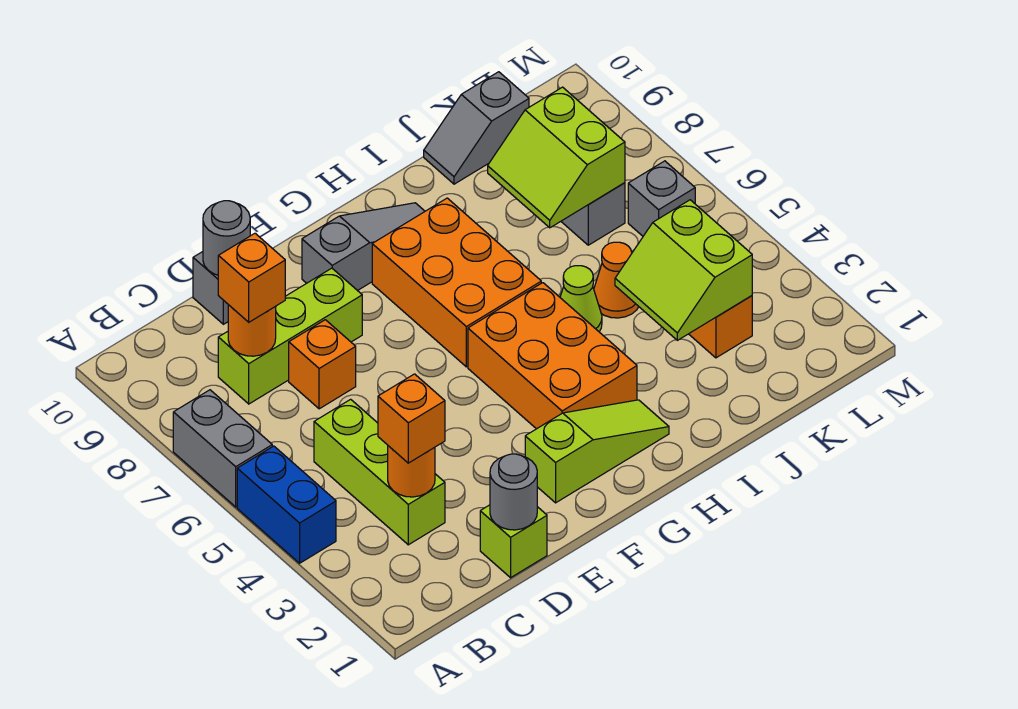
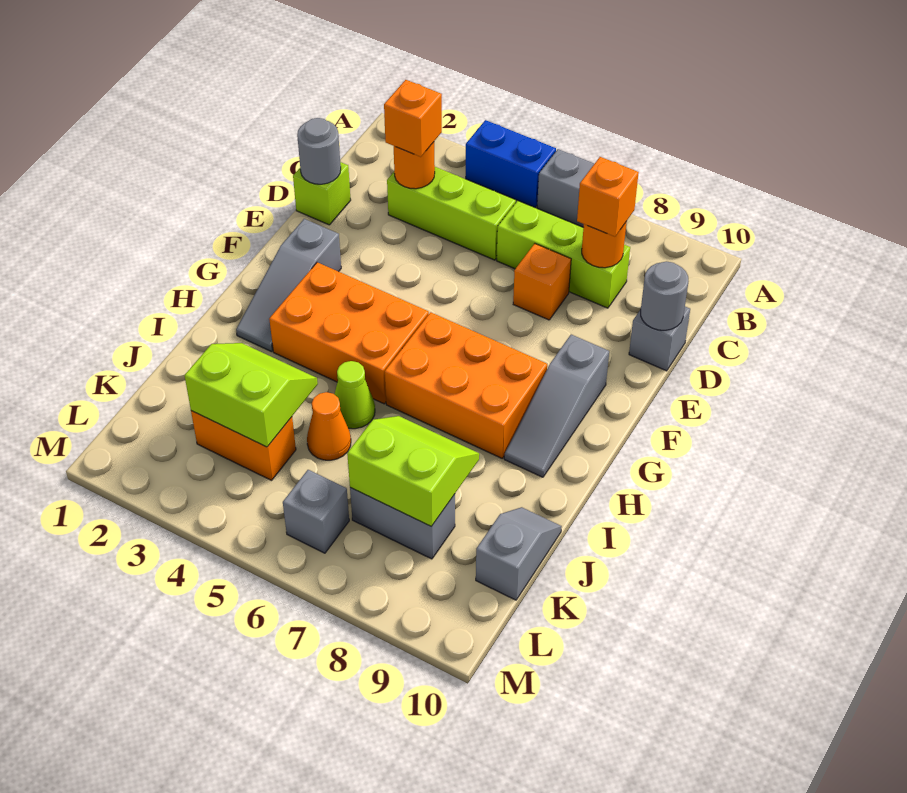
lime brick C8:E8 level 1 -> lime brick C6:C8 level 1
lime slope F2:H2 level 1 top F -> grey slope F2:H2 level 1 top F

